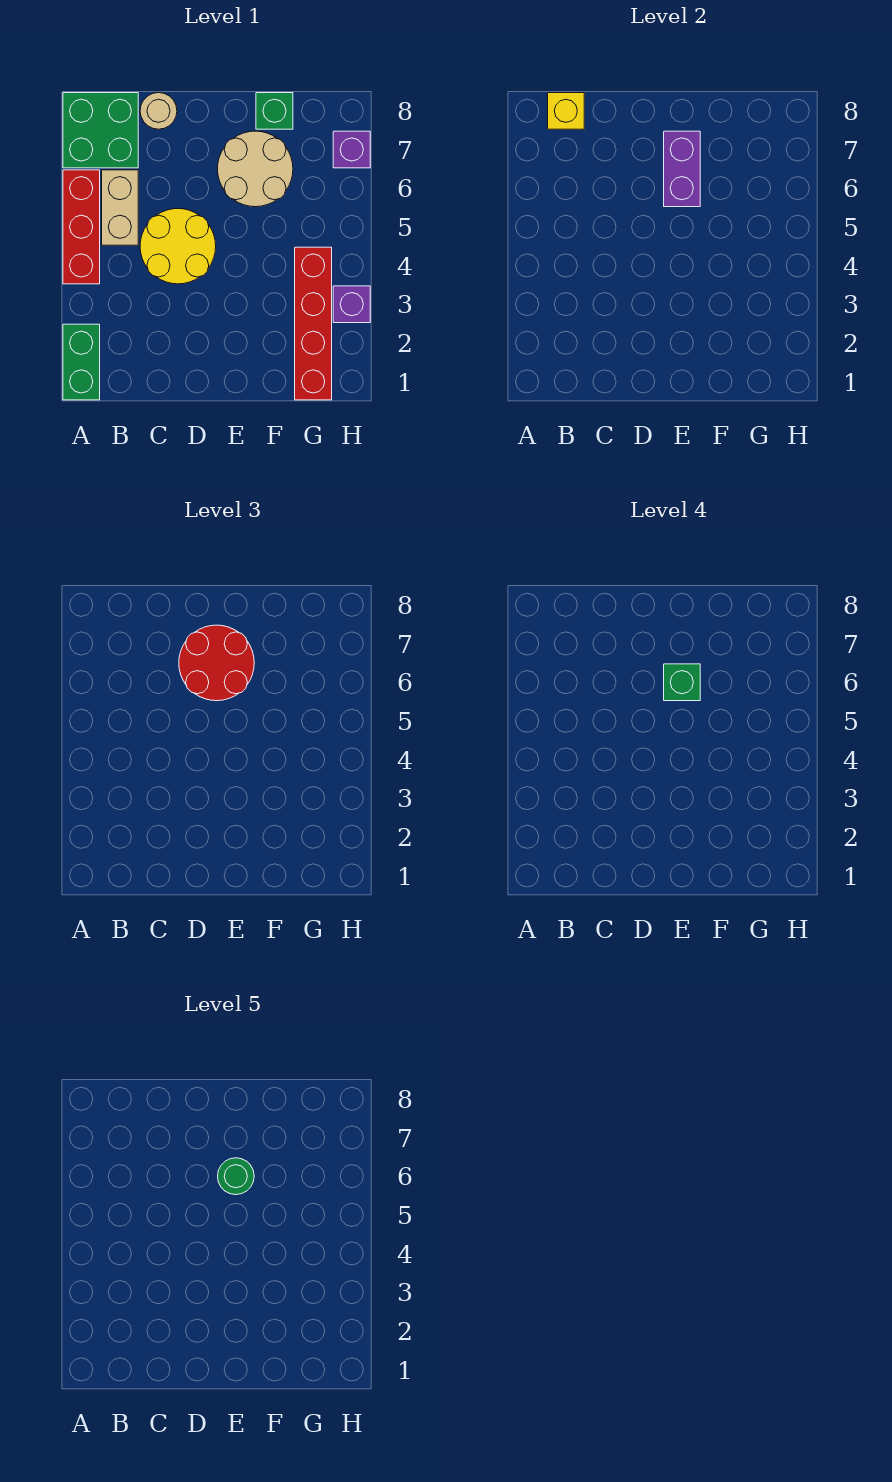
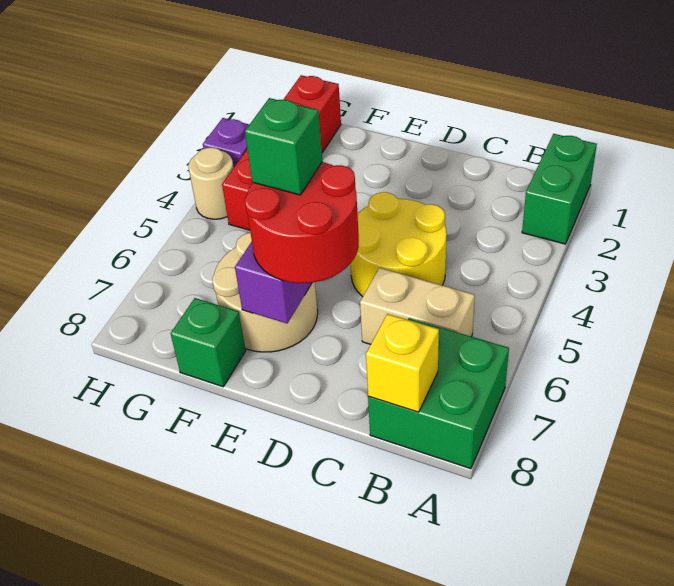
red brick A4:A6 level 1 -> none
tan brick B5:B6 level 1 -> tan brick B6:C6 level 1
tan round brick C8 level 1 -> tan round brick H4 level 1
green round brick E6 level 5 -> none
purple brick H7 level 1 -> none

